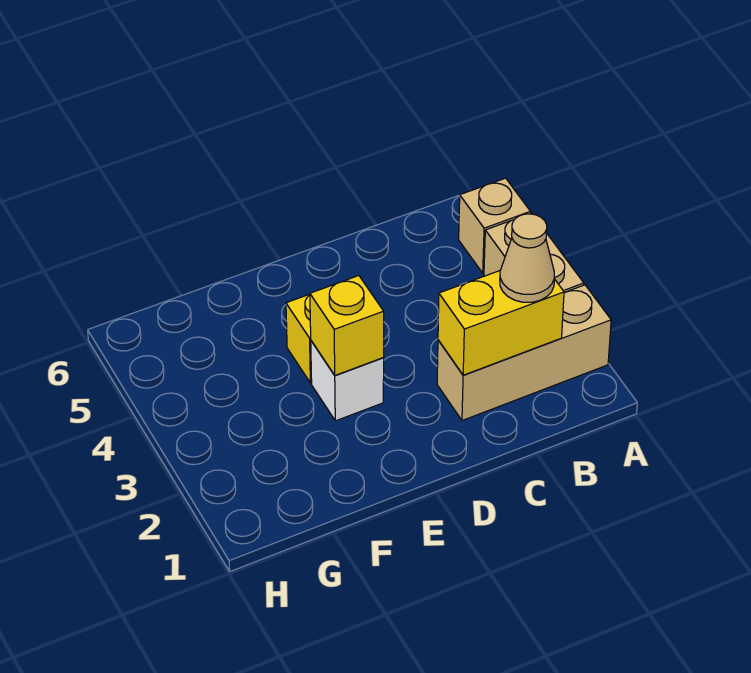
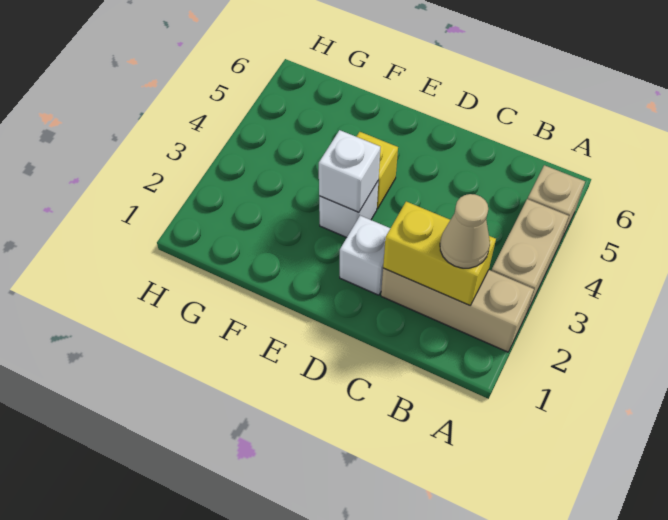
none -> white brick D2 level 1
yellow brick E3 level 2 -> white brick E3 level 2

